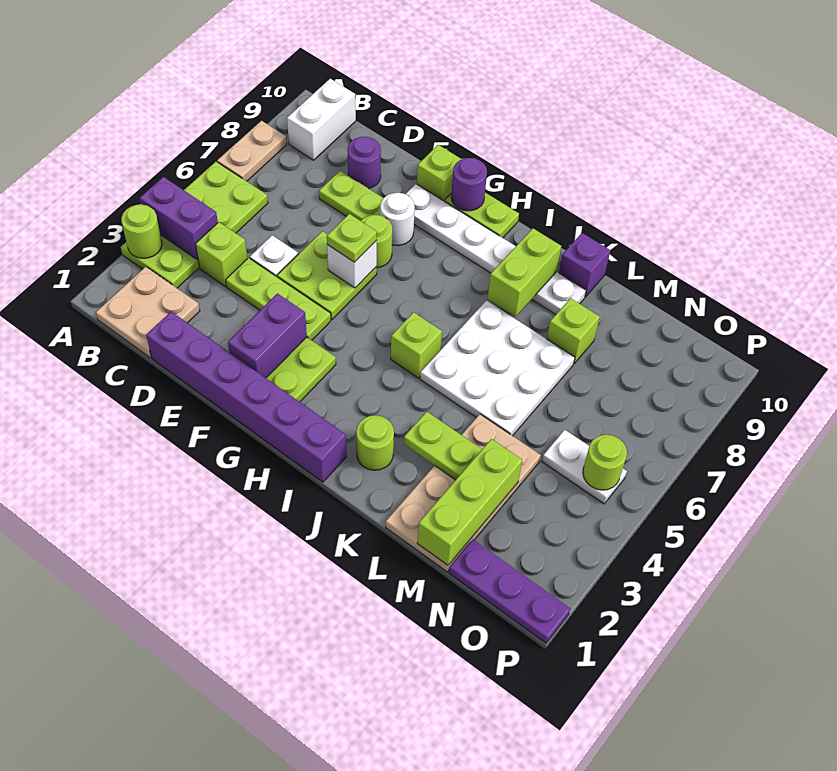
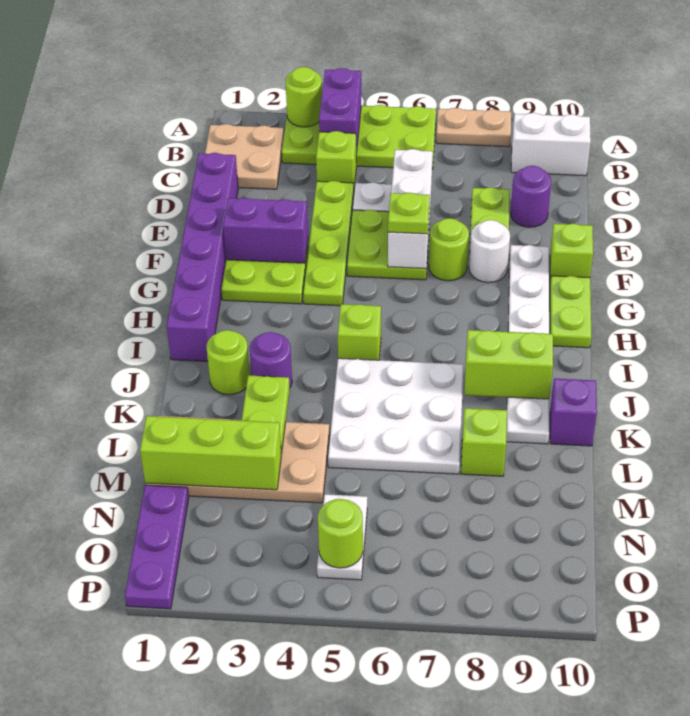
lime plate D4:F4 level 1 -> lime plate D4:G4 level 1
white brick F6 level 2 -> white brick D6:F6 level 2
purple round brick G10 level 2 -> purple round brick J3 level 1

